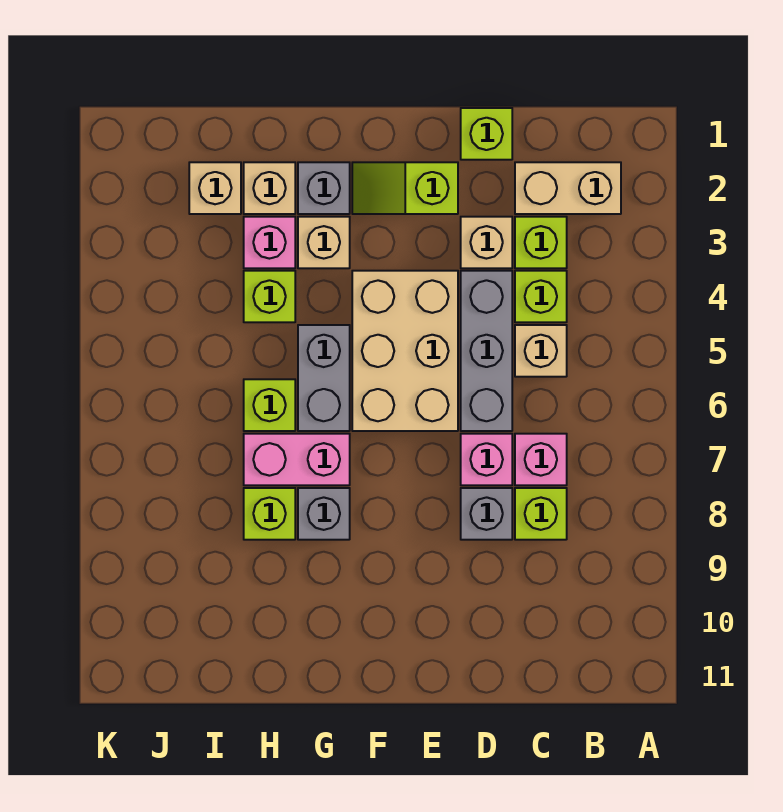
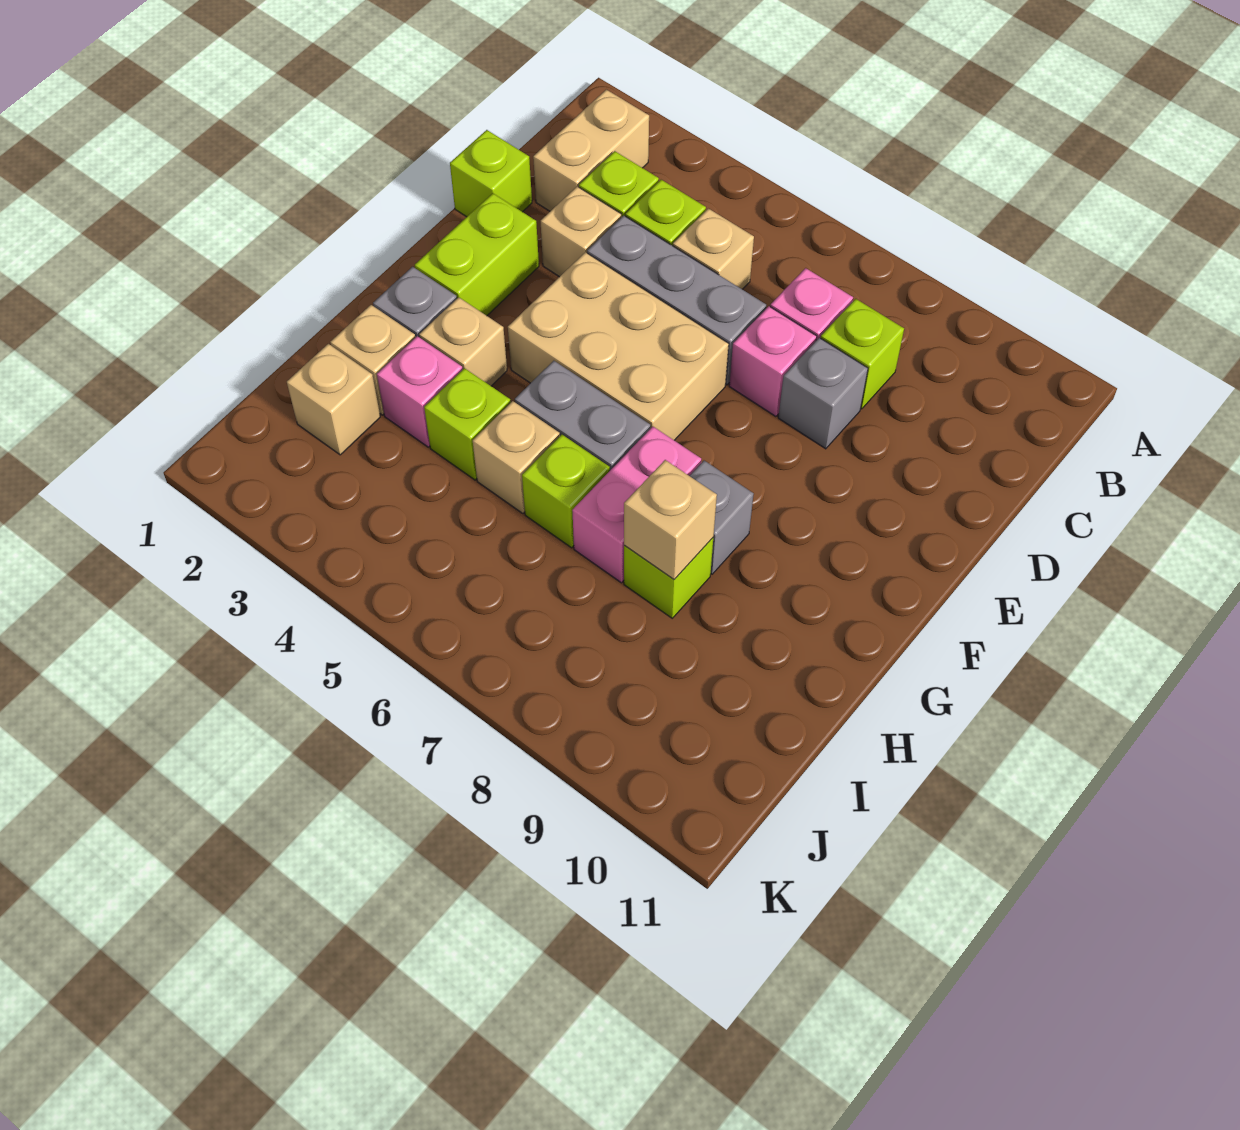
lime slope E2:F2 level 1 top E -> lime brick E2:F2 level 1
none -> tan brick H5 level 1
none -> tan brick H8 level 2

